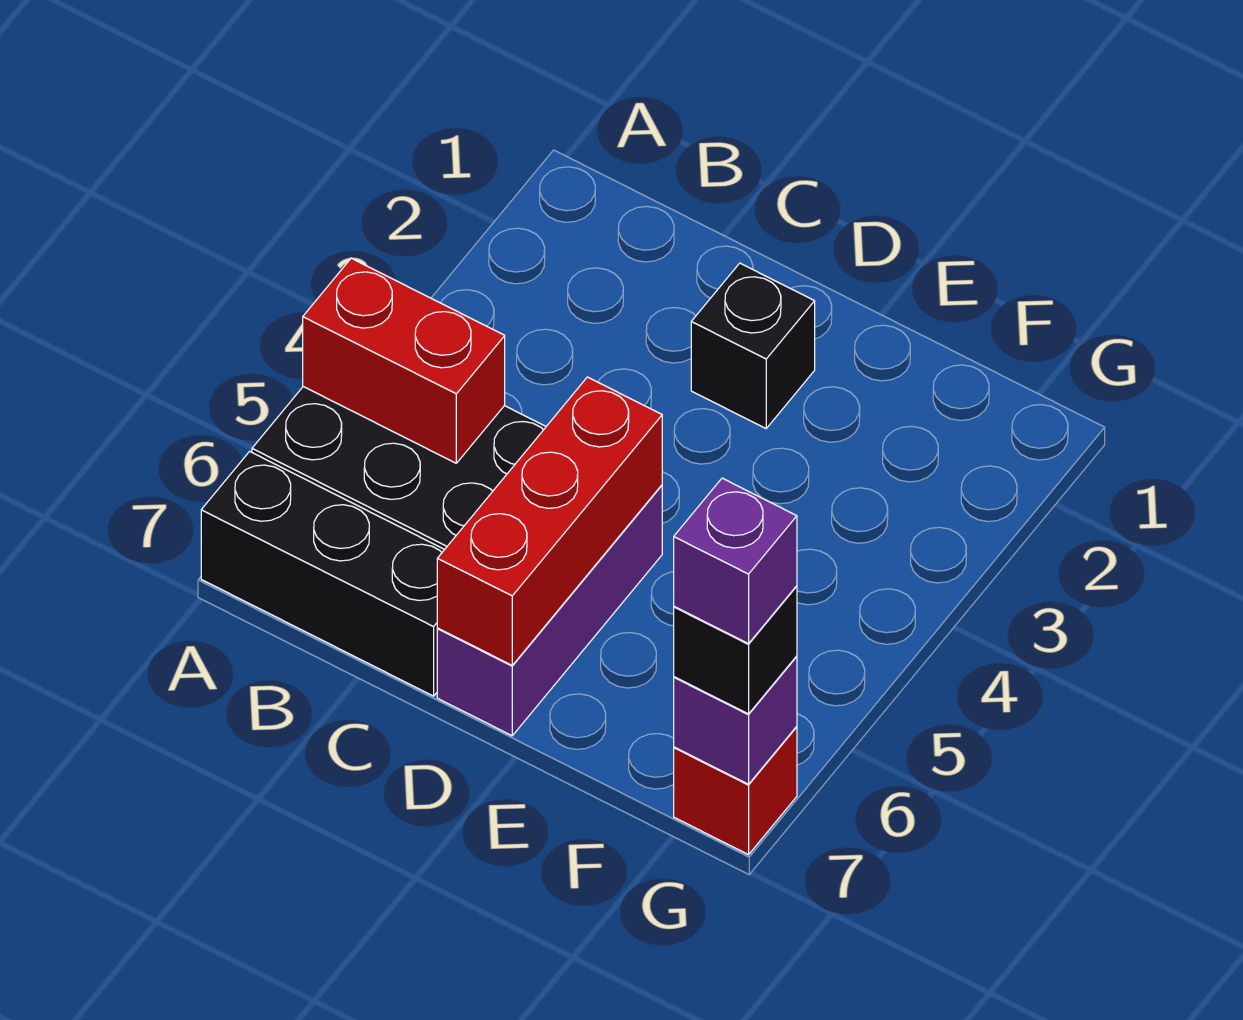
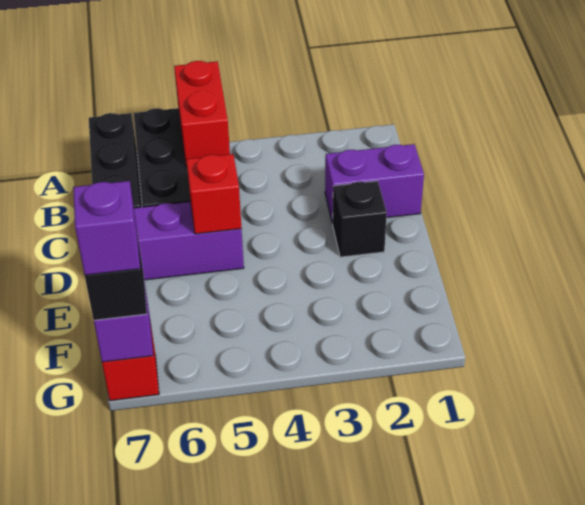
none -> purple brick C1:C2 level 1
red brick D5:D7 level 2 -> red brick D5 level 2

